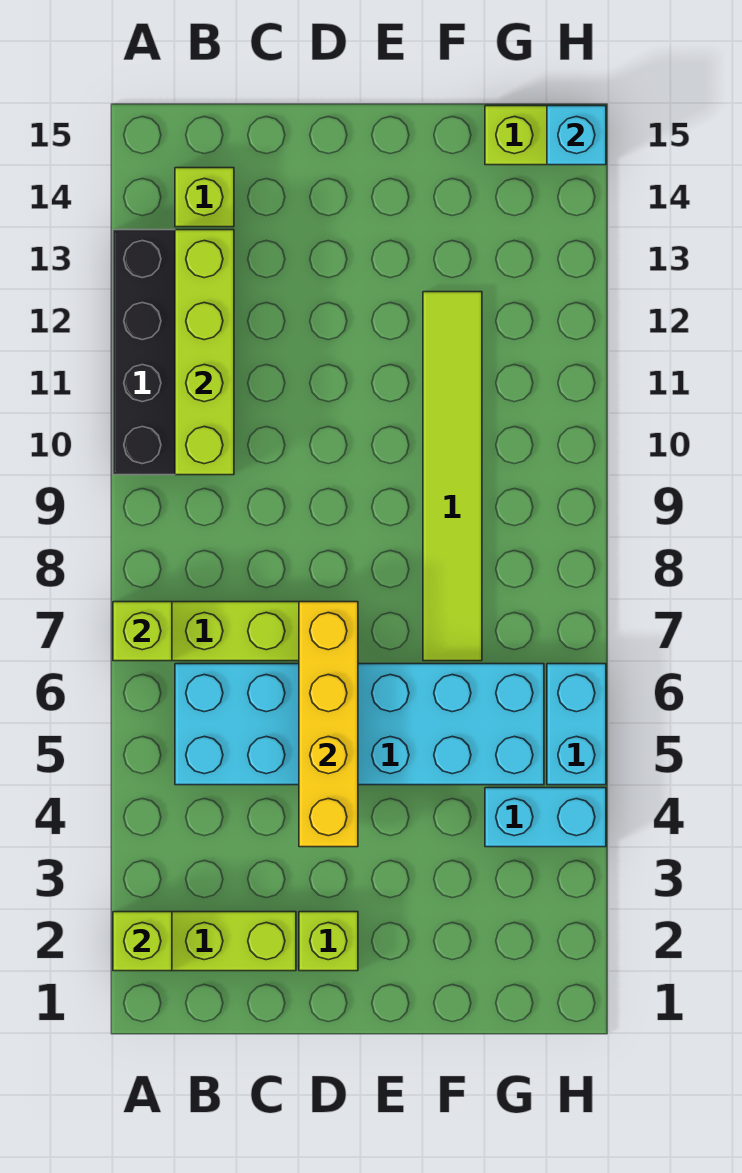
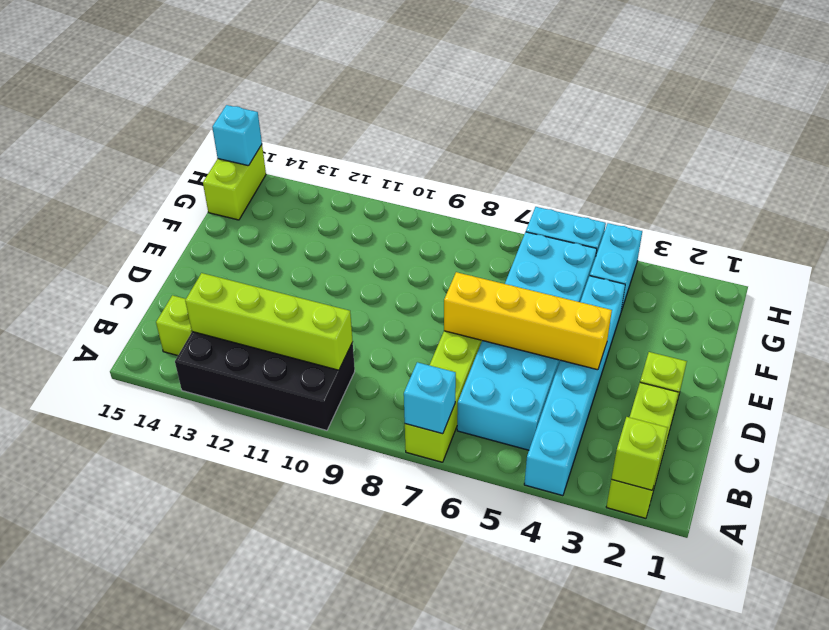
none -> cyan brick A4:F4 level 1
lime brick A7 level 2 -> cyan brick A7 level 2
lime tile F7:F12 level 1 -> none

